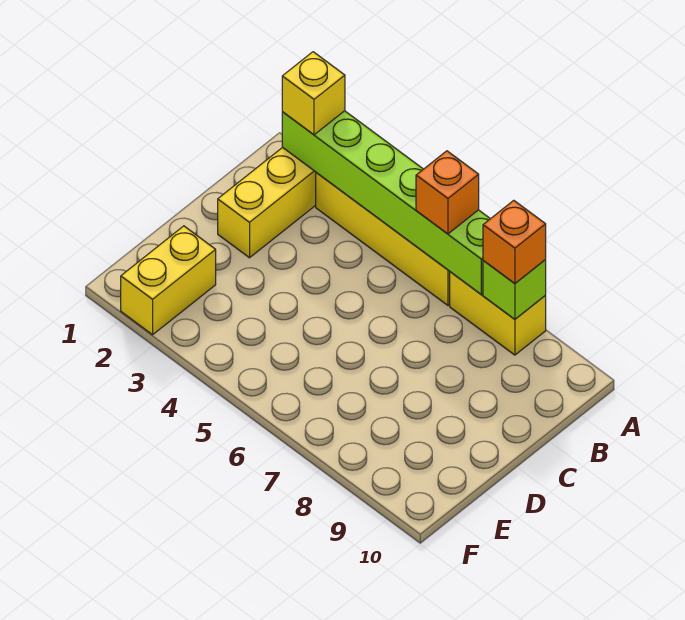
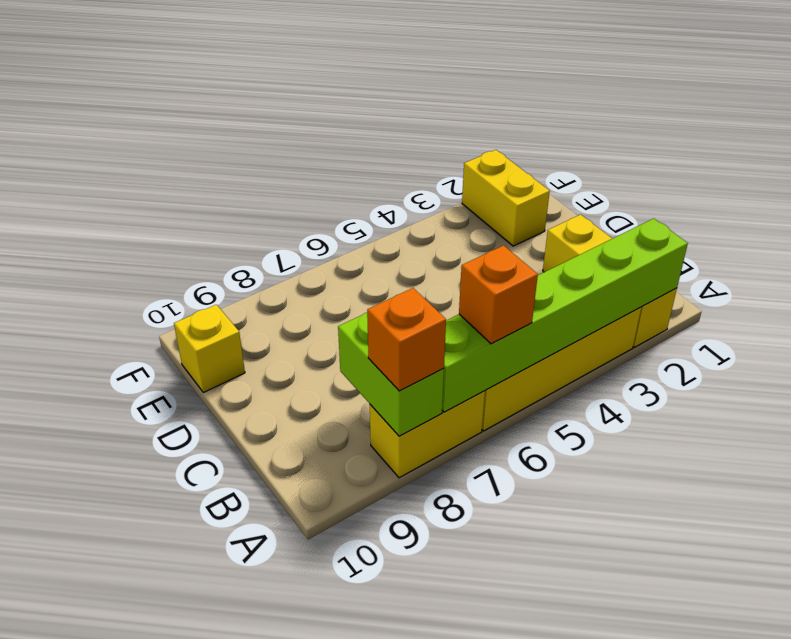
yellow brick A2 level 3 -> yellow brick E10 level 1
lime brick A8 level 2 -> lime brick A8:B8 level 2

